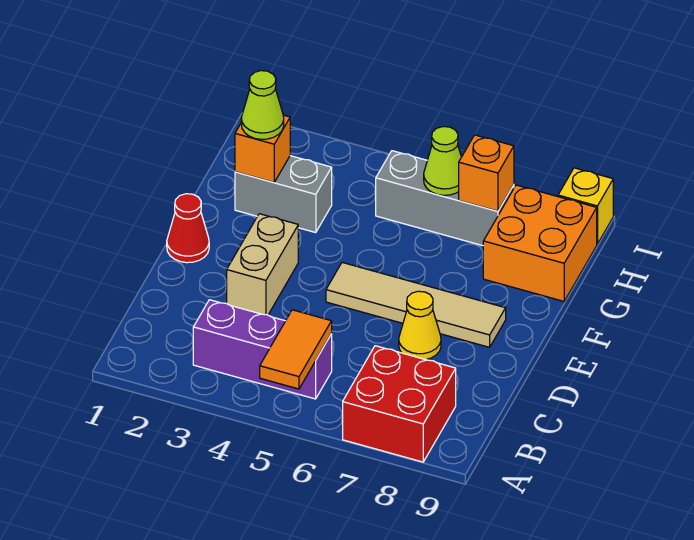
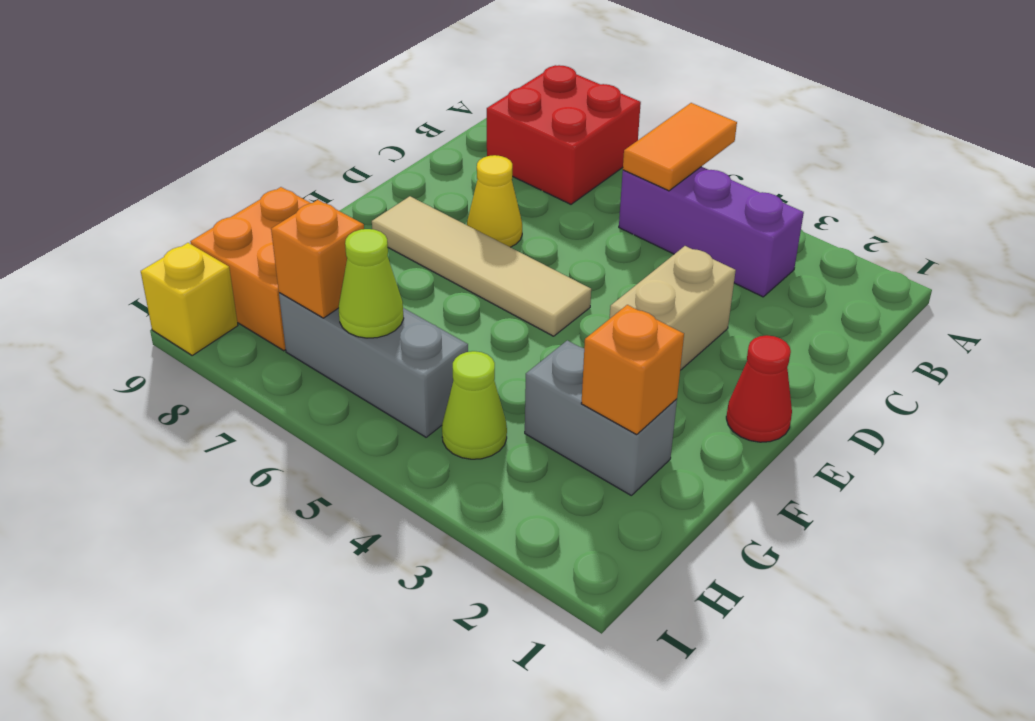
lime cone G2 level 3 -> lime cone H4 level 1

